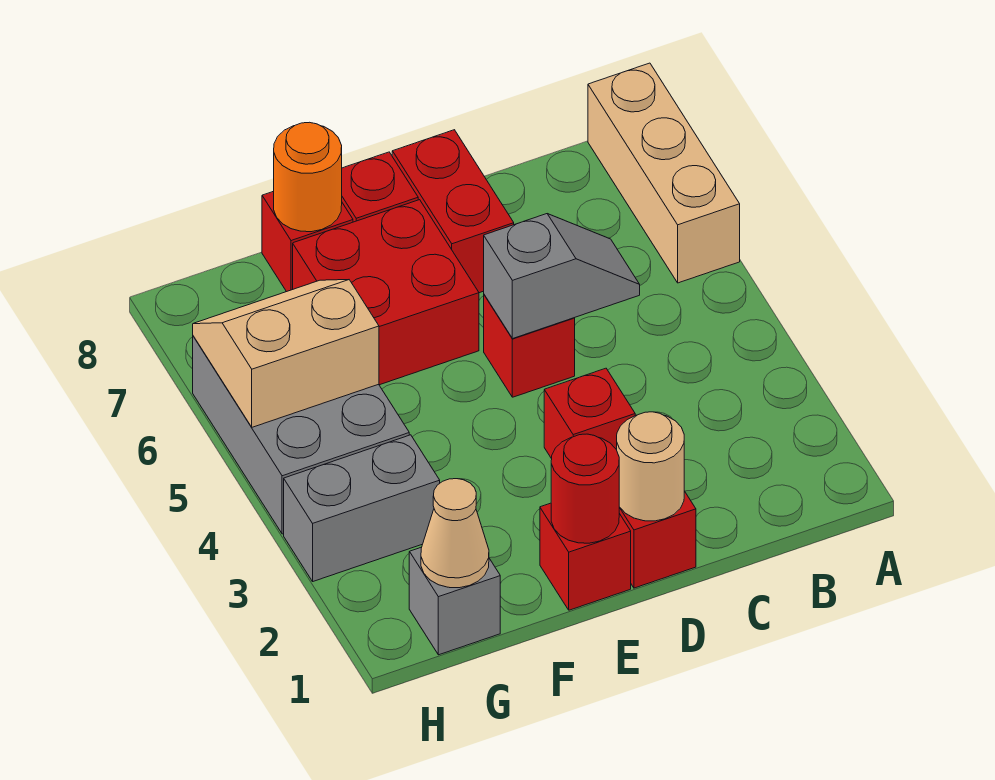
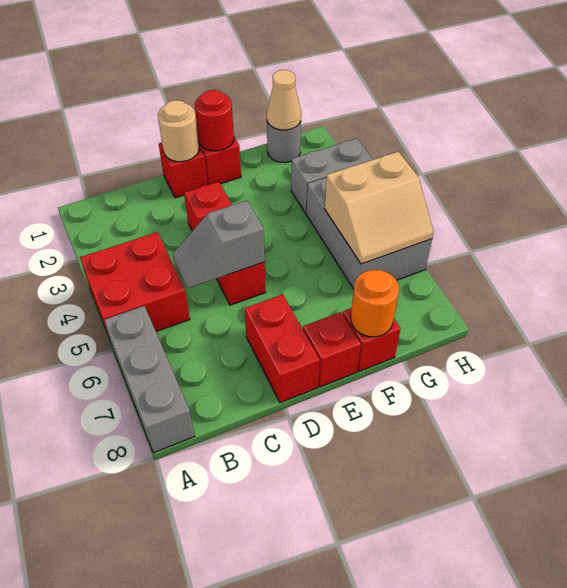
tan brick A6:A8 level 1 -> grey brick A6:A8 level 1
red brick E6:F7 level 1 -> red brick A4:B5 level 1
grey brick G1 level 1 -> grey round brick G1 level 1

